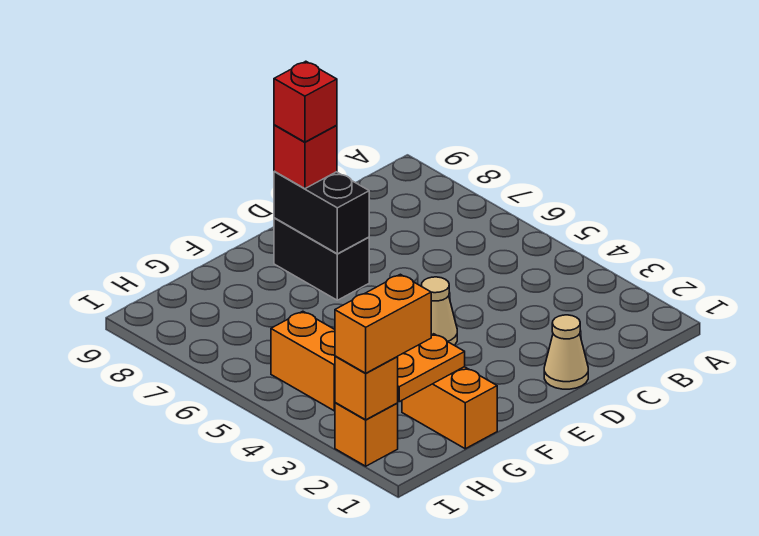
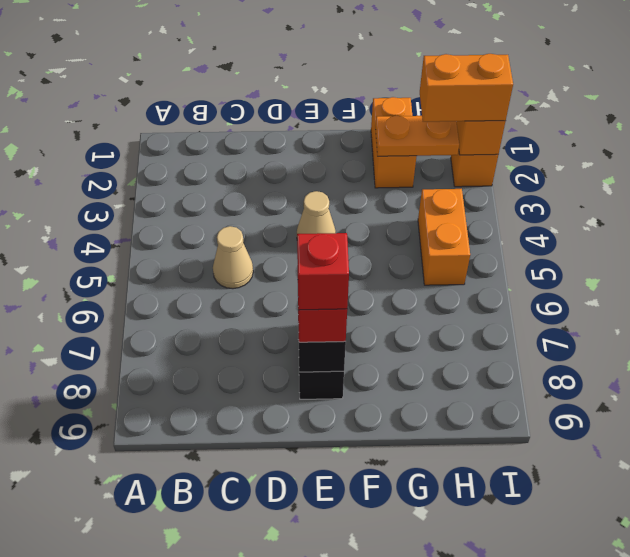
tan cone D1 level 1 -> tan cone C5 level 1

